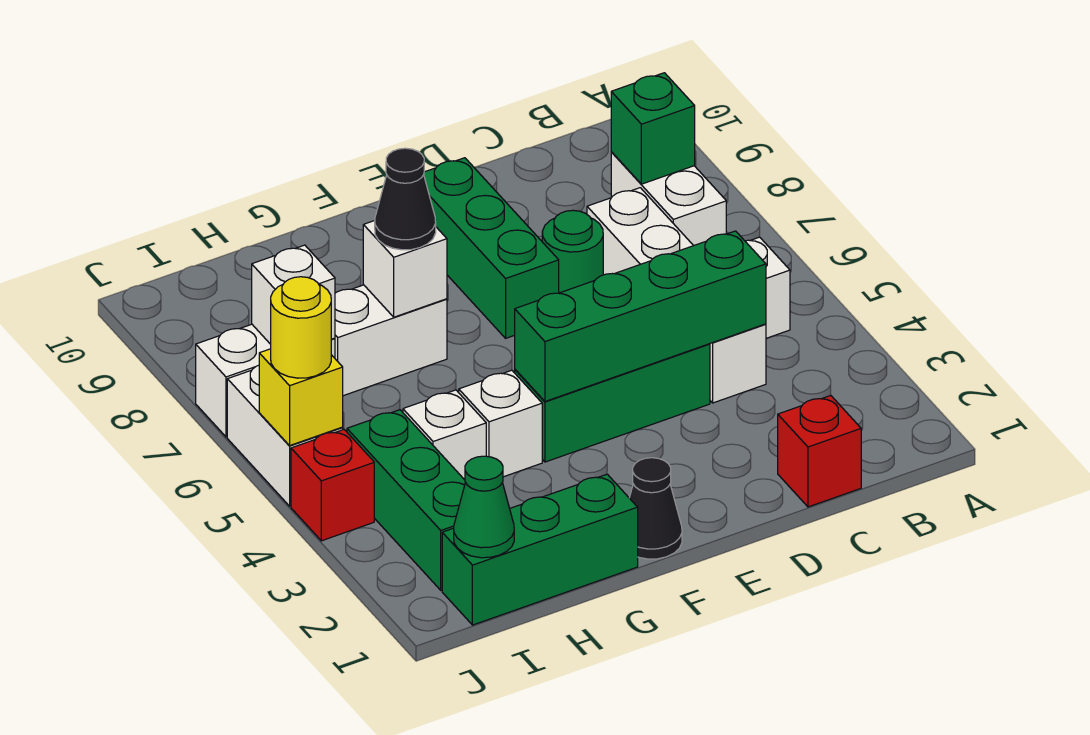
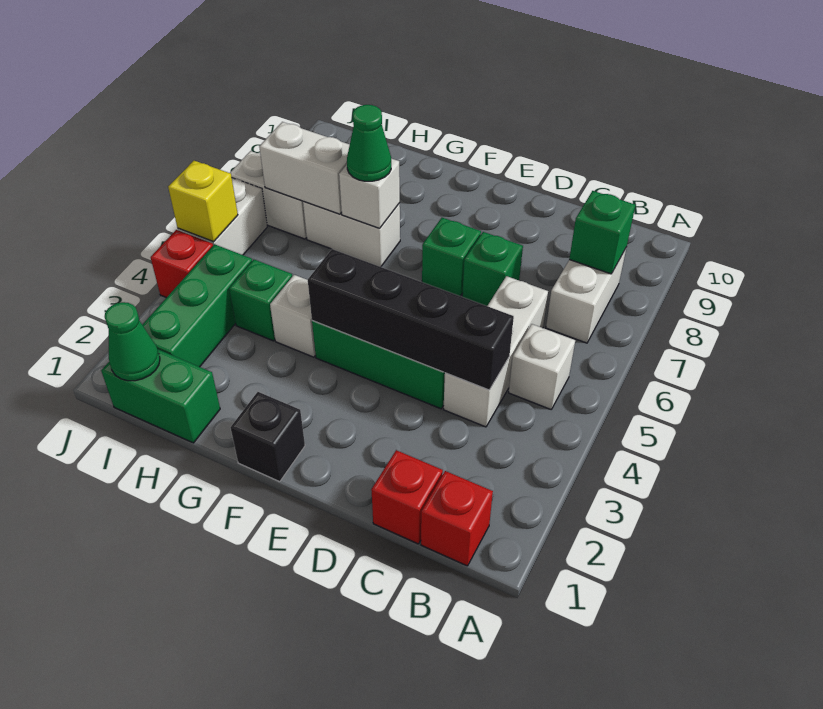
none -> red brick B1 level 1
white brick C4:C7 level 1 -> white brick C4:C6 level 1
green brick C4:F4 level 2 -> black brick C4:F4 level 2
green round brick D7 level 1 -> green brick D7 level 1
green brick E7:E9 level 1 -> green brick E7 level 1
black cone F1 level 1 -> black brick F1 level 1
green brick G1:I1 level 1 -> green brick H1:I1 level 1
black cone G7 level 3 -> green cone G7 level 3
white brick H4 level 1 -> green brick H4 level 1
white brick I7 level 2 -> white brick H7:I7 level 2
yellow round brick J5 level 3 -> none

